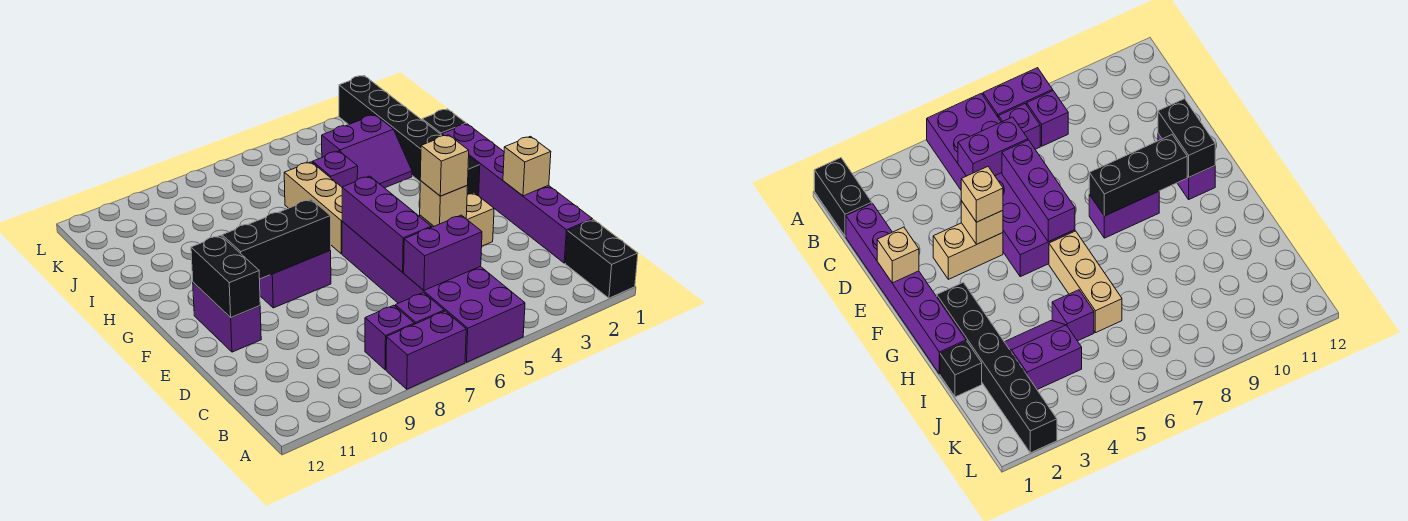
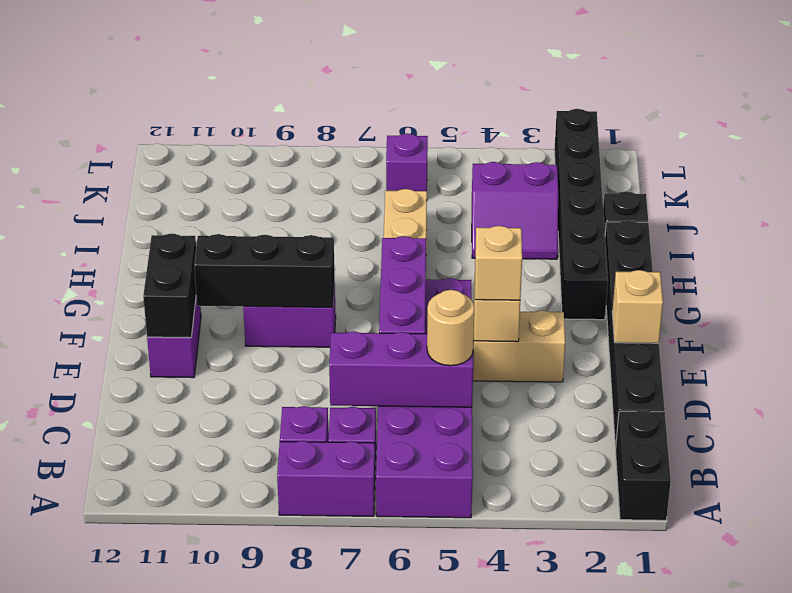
purple brick C1:H1 level 1 -> black brick C1:H1 level 1
purple brick C5:C6 level 2 -> purple brick C5:C7 level 2
none -> tan round brick C5 level 3
purple brick I5 level 1 -> purple brick K6 level 1

